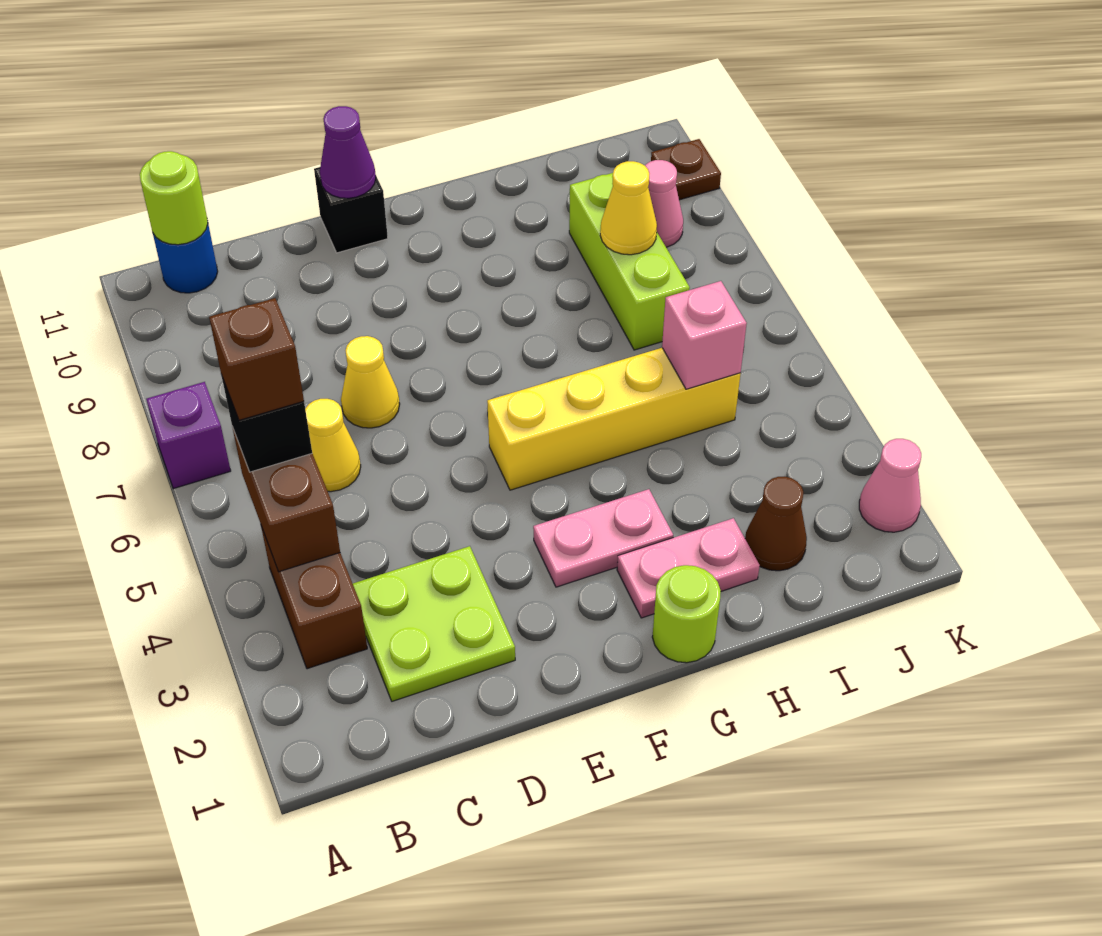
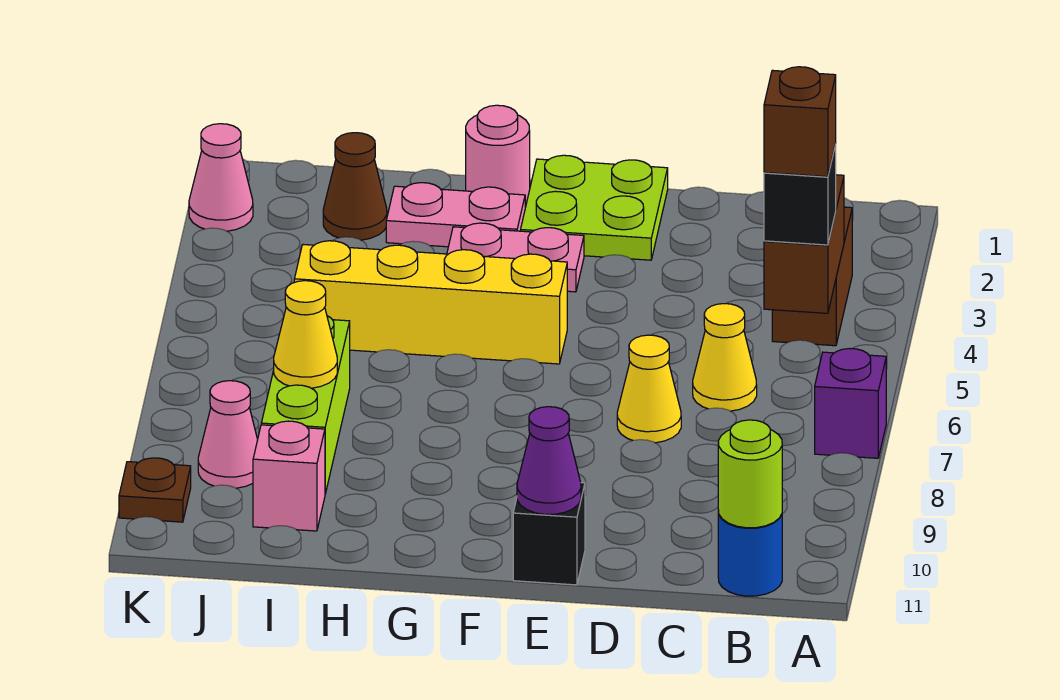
lime plate C2:D3 level 1 -> lime plate E1:F2 level 1
lime round brick G1 level 1 -> pink round brick G1 level 1
pink brick I5 level 2 -> pink brick I10 level 1

